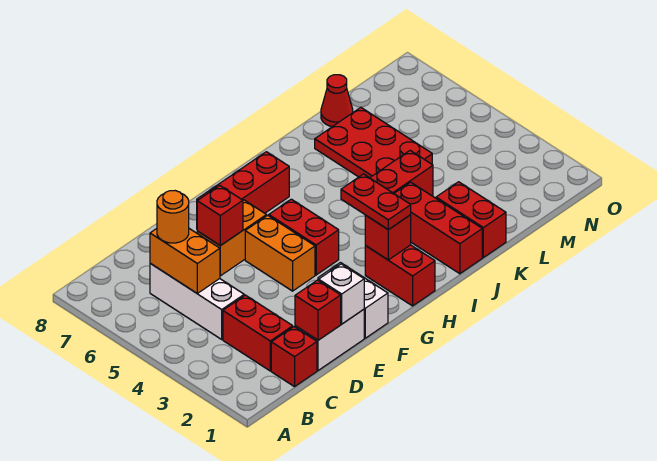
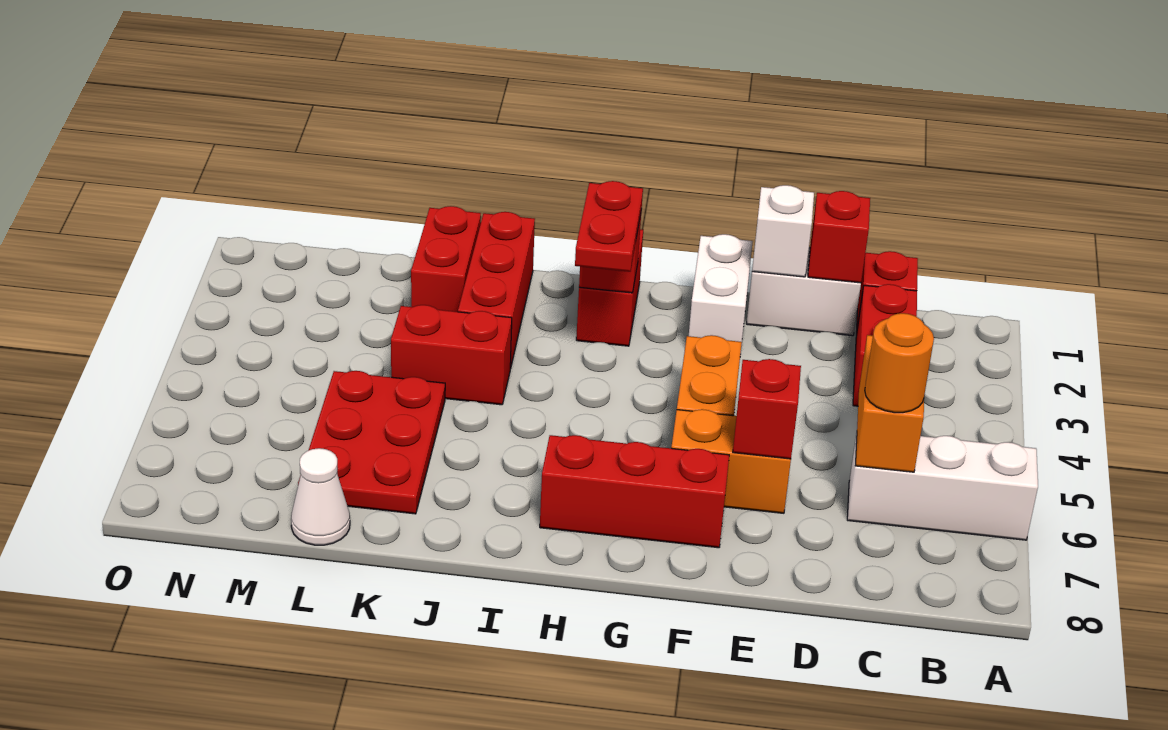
white brick C4:C6 level 1 -> white brick A6:C6 level 1
red brick G4:G5 level 1 -> none
red cone L8 level 1 -> white cone L8 level 1

